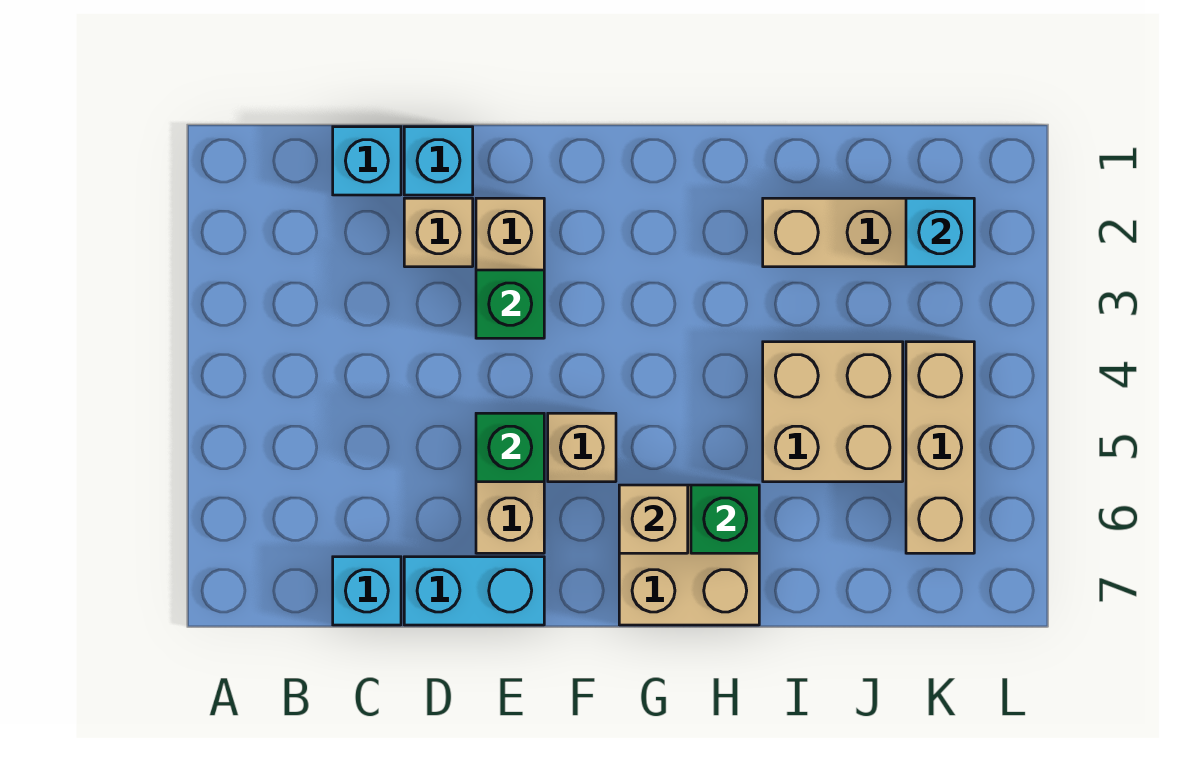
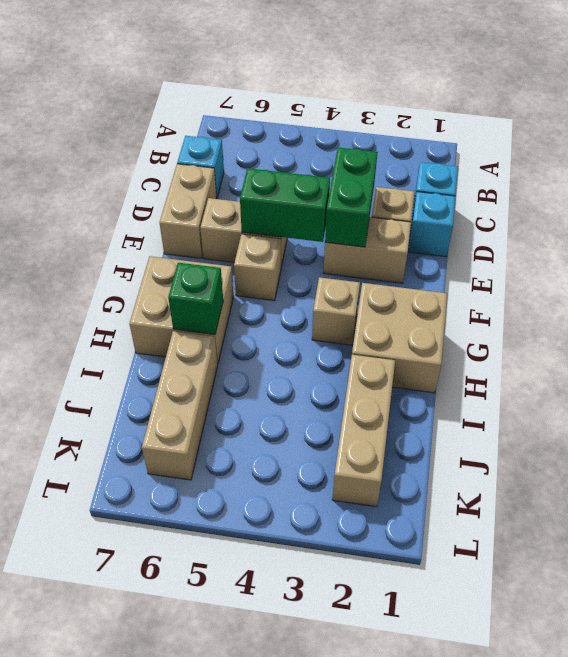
cyan brick D7:E7 level 1 -> tan brick D7:E7 level 1
green brick E3 level 2 -> green brick D3:E3 level 2
green brick E5 level 2 -> green brick E4:E5 level 2
tan brick G6 level 2 -> tan brick G3 level 1
tan brick I4:J5 level 1 -> tan brick G1:H2 level 1
cyan brick K2 level 2 -> none
tan brick K4:K6 level 1 -> tan brick I6:K6 level 1

